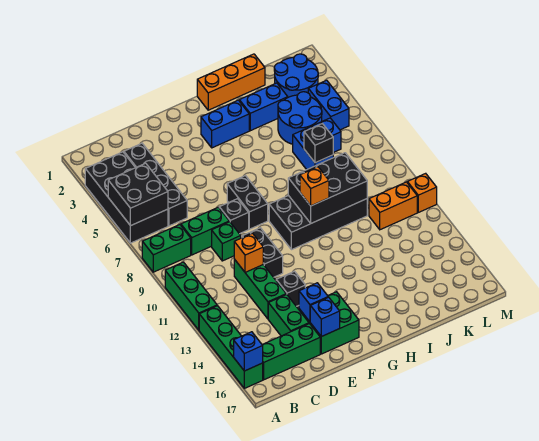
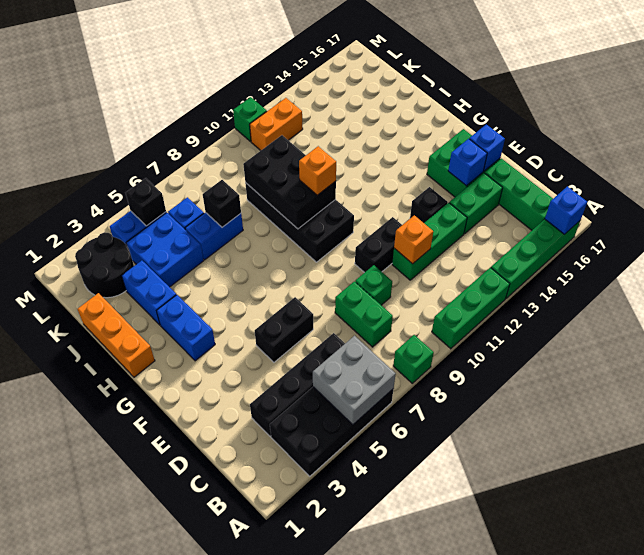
black brick A5:B6 level 2 -> grey brick A5:B6 level 2
green brick A8:B8 level 1 -> green brick A8 level 1
black brick E8 level 1 -> black brick L5 level 2
black brick F7:F8 level 1 -> black brick E5:E6 level 1
blue round brick J4:K5 level 1 -> blue brick J4:K5 level 1
blue round brick K2:L3 level 1 -> black round brick K2:L3 level 1
orange brick K11:L11 level 1 -> orange brick L11:L12 level 1
orange brick M11 level 1 -> green brick M11 level 1

